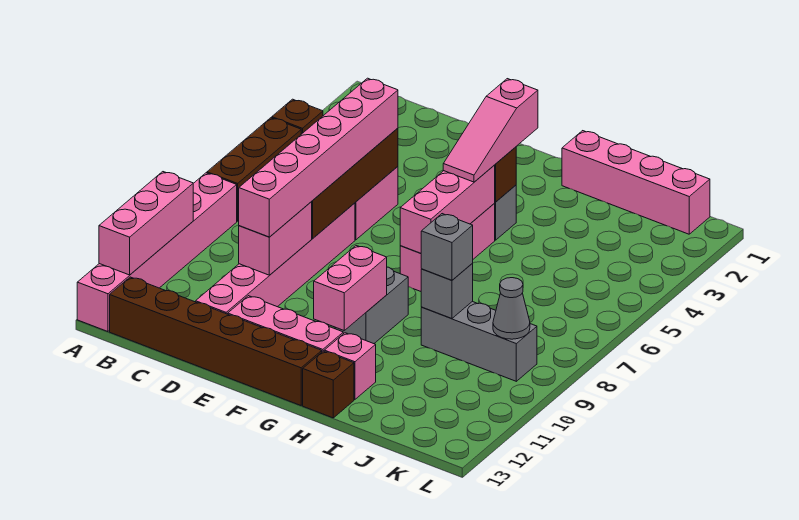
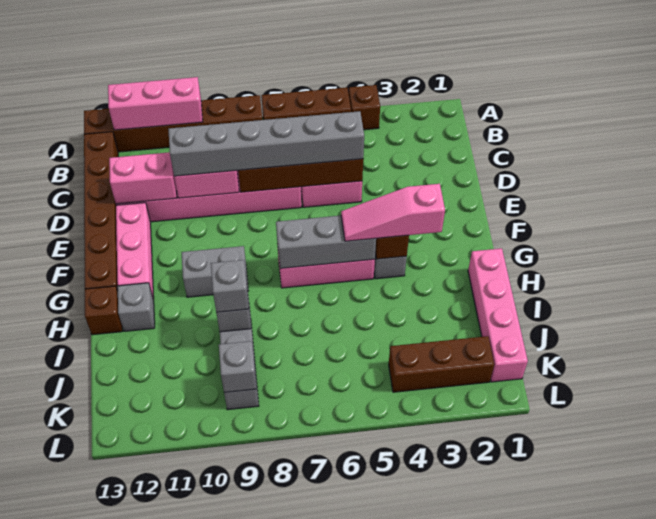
pink brick A8:A13 level 1 -> brown brick A8:A13 level 1
pink brick D5:D10 level 3 -> grey brick D5:D10 level 3
pink brick G5:G7 level 2 -> grey brick G5:G7 level 2
pink brick G10:G11 level 2 -> pink brick D11:D12 level 2
pink brick H12 level 1 -> grey brick H12 level 1
none -> brown brick K2:K4 level 1
grey cone K9 level 2 -> grey brick K9 level 2

